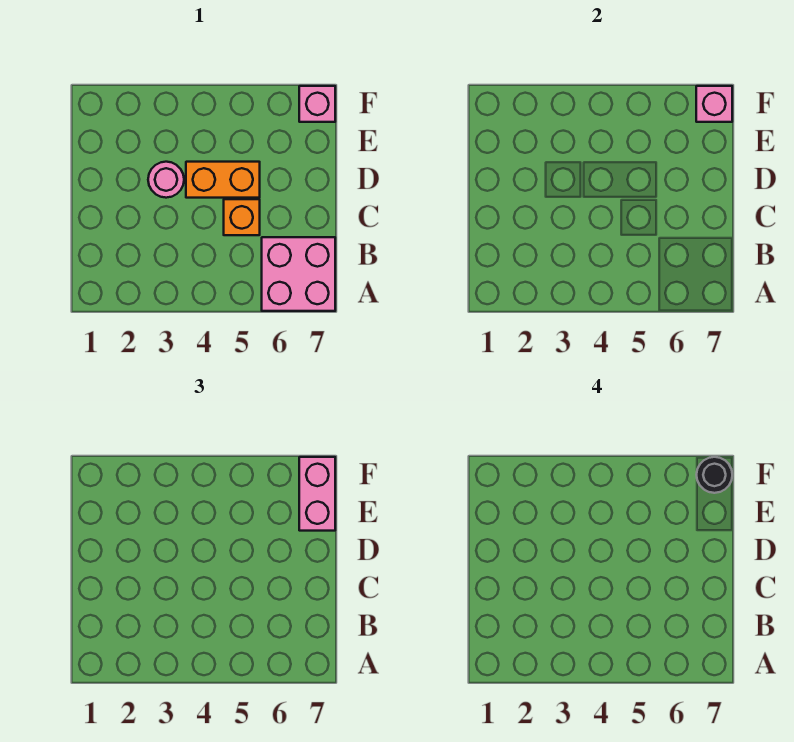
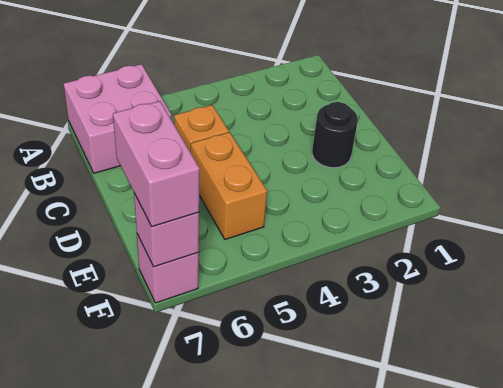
pink round brick D3 level 1 -> none
orange brick D4:D5 level 1 -> orange brick D5:E5 level 1
black round brick F7 level 4 -> black round brick D2 level 1

